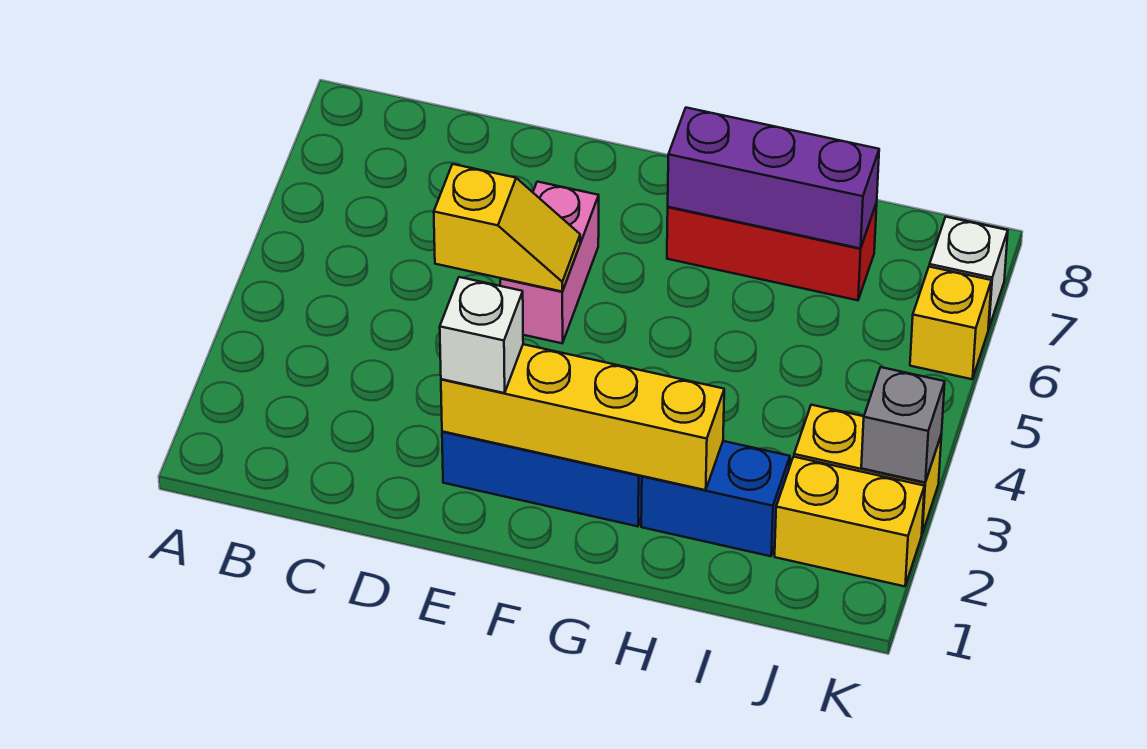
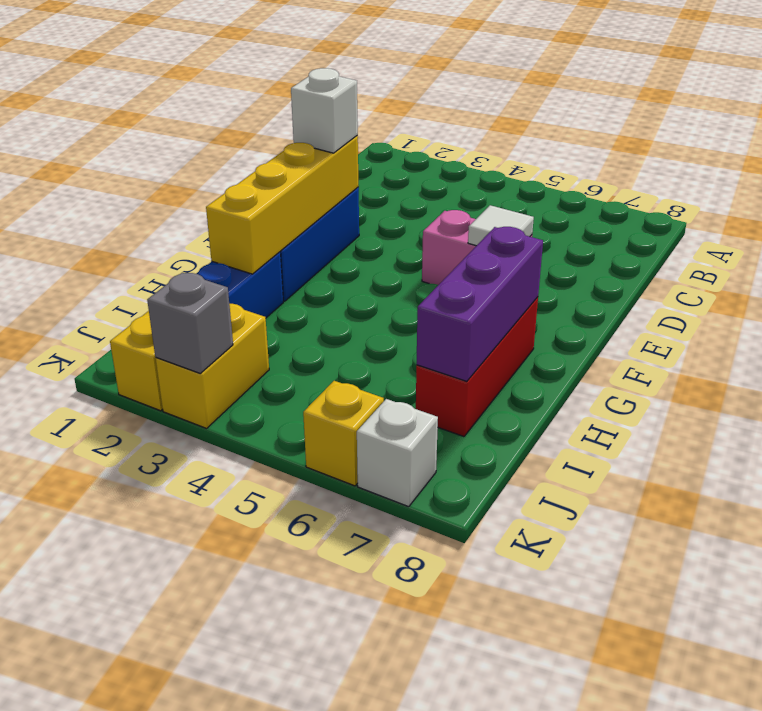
yellow slope D5:E5 level 2 top D -> none
none -> white tile E6 level 2

